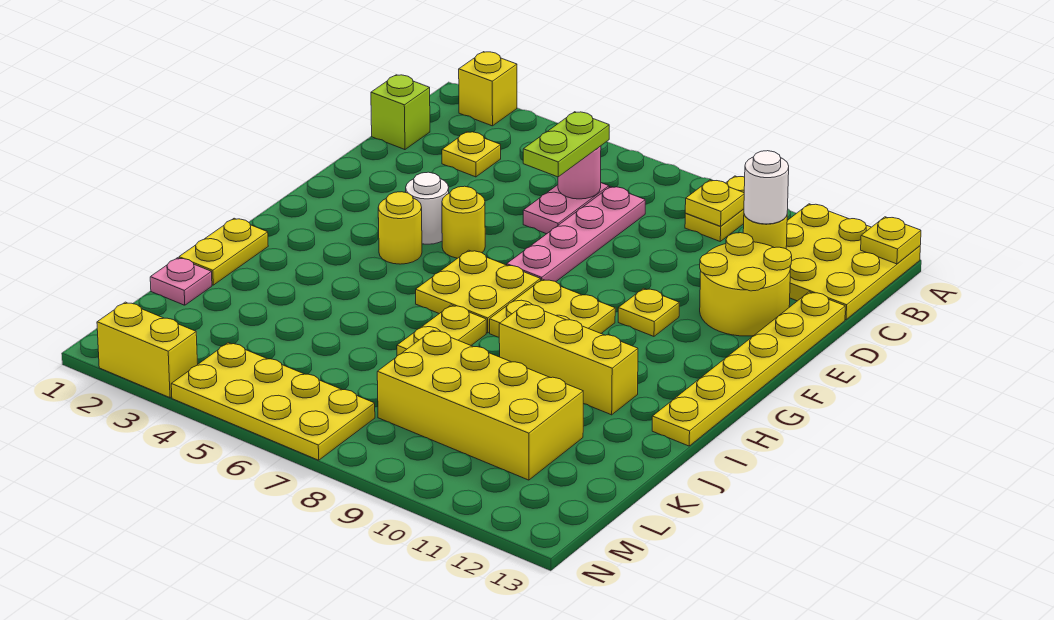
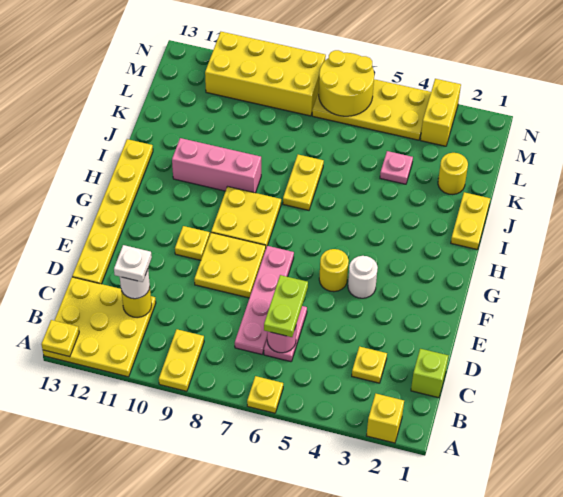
yellow plate B9 level 2 -> yellow plate A6 level 1
none -> white plate C11 level 4
yellow round brick D11:E12 level 1 -> yellow round brick M6:N7 level 2
yellow round brick G4 level 1 -> yellow round brick K2 level 1
yellow plate G6:H7 level 1 -> yellow plate E8:F9 level 1
yellow brick I9:I11 level 1 -> pink brick I9:I11 level 1
pink plate K1 level 1 -> pink plate K4 level 1
yellow brick K8:L11 level 1 -> yellow brick M8:N11 level 1
yellow brick N2:N3 level 1 -> yellow brick M3:N3 level 1

